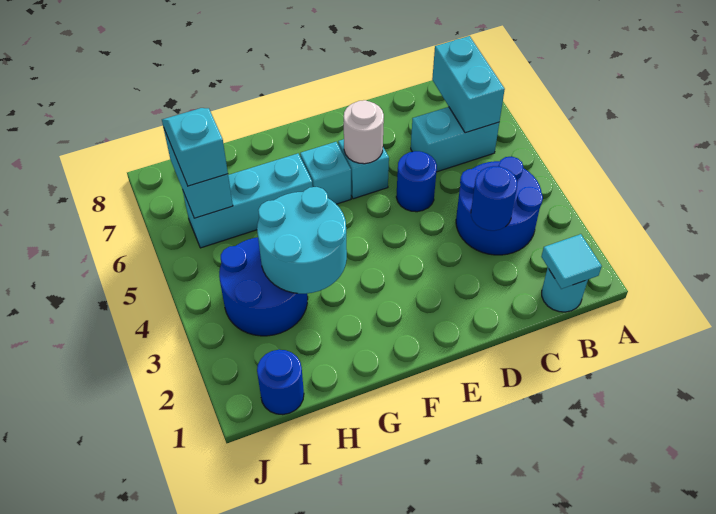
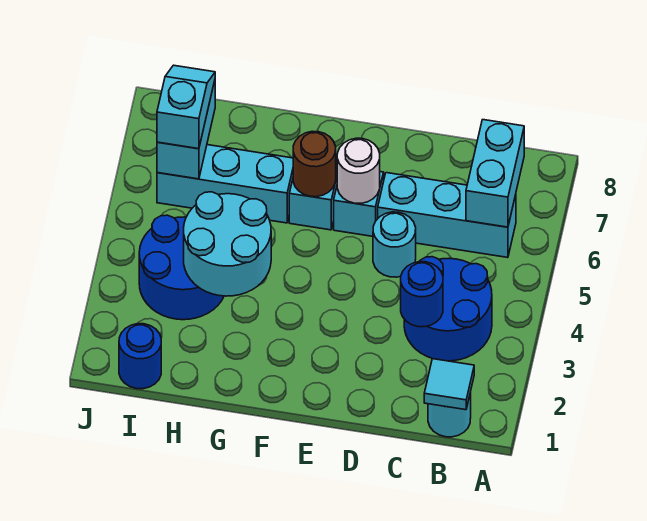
cyan brick B6:C6 level 1 -> cyan brick B6:D6 level 1
blue round brick D5 level 1 -> cyan round brick D5 level 1
none -> brown round brick F6 level 2

